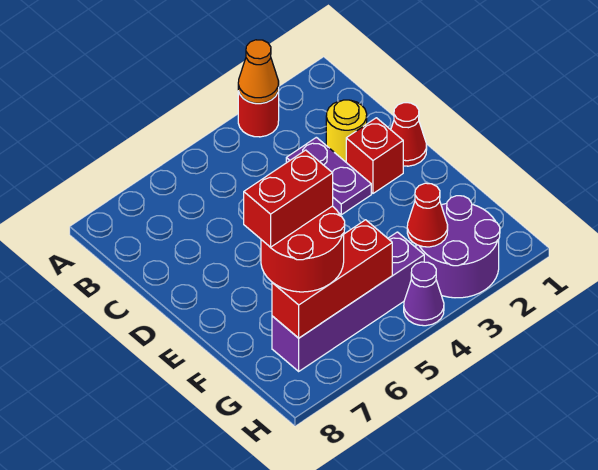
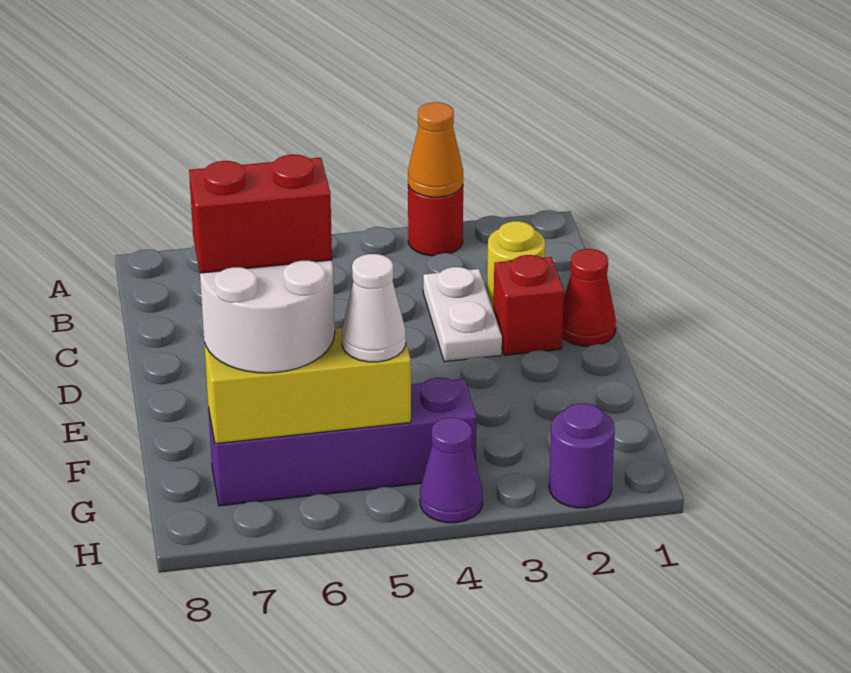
purple plate C3:D3 level 1 -> white plate C3:D3 level 1
red round brick F6:G7 level 3 -> white round brick F6:G7 level 3
purple round brick G2:H3 level 1 -> purple round brick H2 level 1
red cone G3 level 2 -> none
red brick G5:G7 level 2 -> yellow brick G5:G7 level 2
none -> white cone G5 level 3

